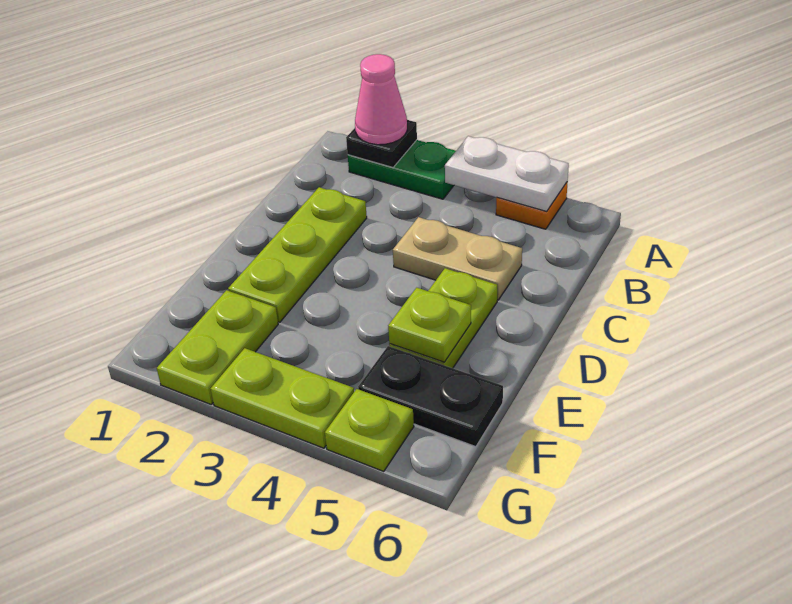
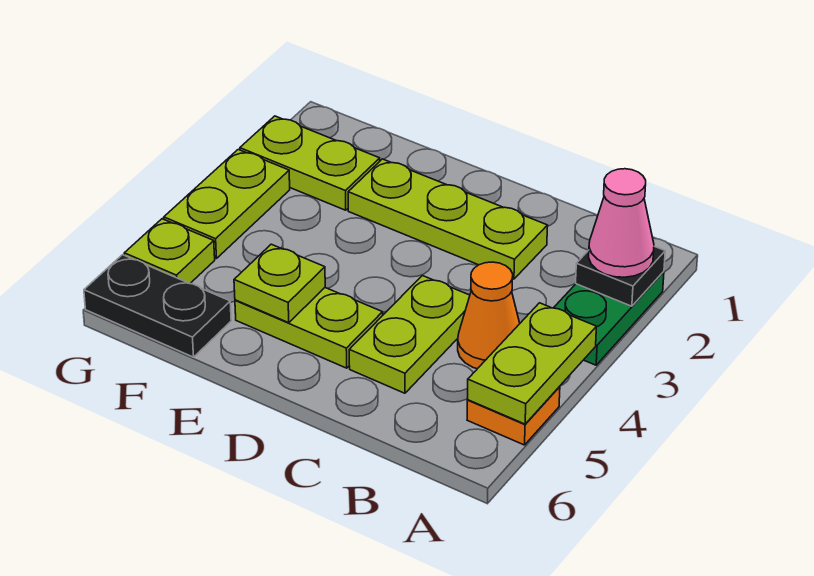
white plate A4:A5 level 2 -> lime plate A4:A5 level 2
none -> orange cone B4 level 1
tan plate C4:C5 level 1 -> lime plate C4:C5 level 1
black plate F5:F6 level 1 -> black plate F6:G6 level 1

